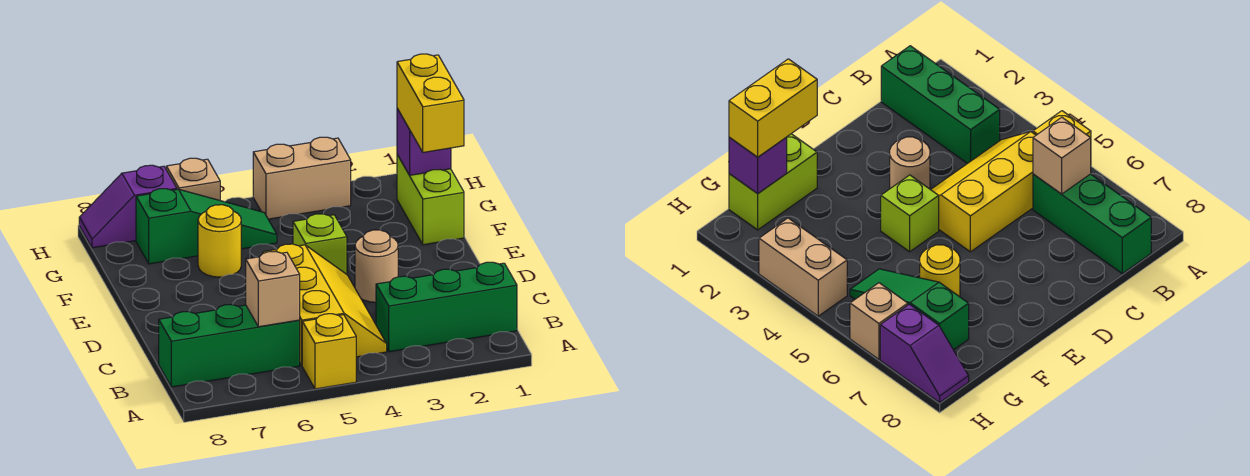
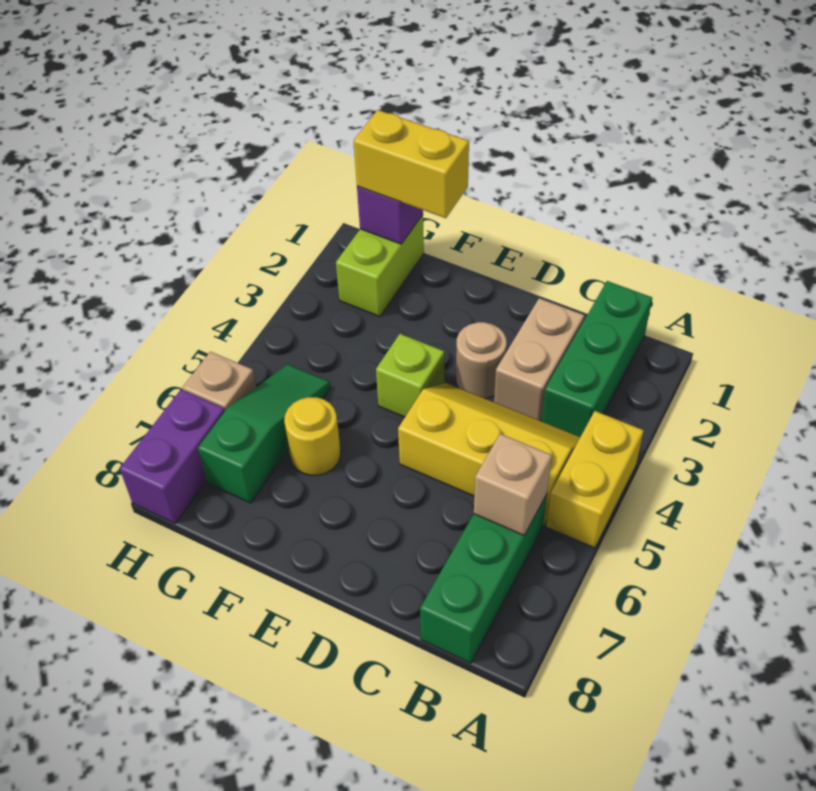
yellow brick A5 level 1 -> yellow brick A4:A5 level 1
lime brick F1:G1 level 1 -> lime brick G1:G2 level 1
tan brick H3:H4 level 1 -> tan brick C2:C3 level 1
purple slope H7:H8 level 1 top 7 -> purple brick H7:H8 level 1

